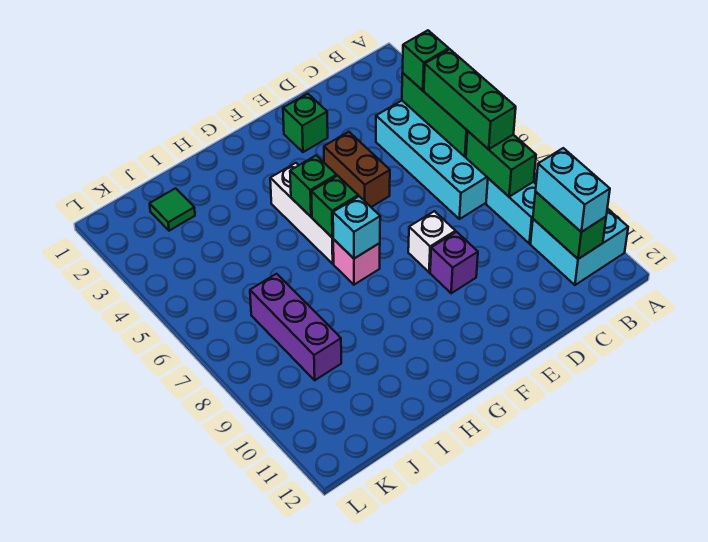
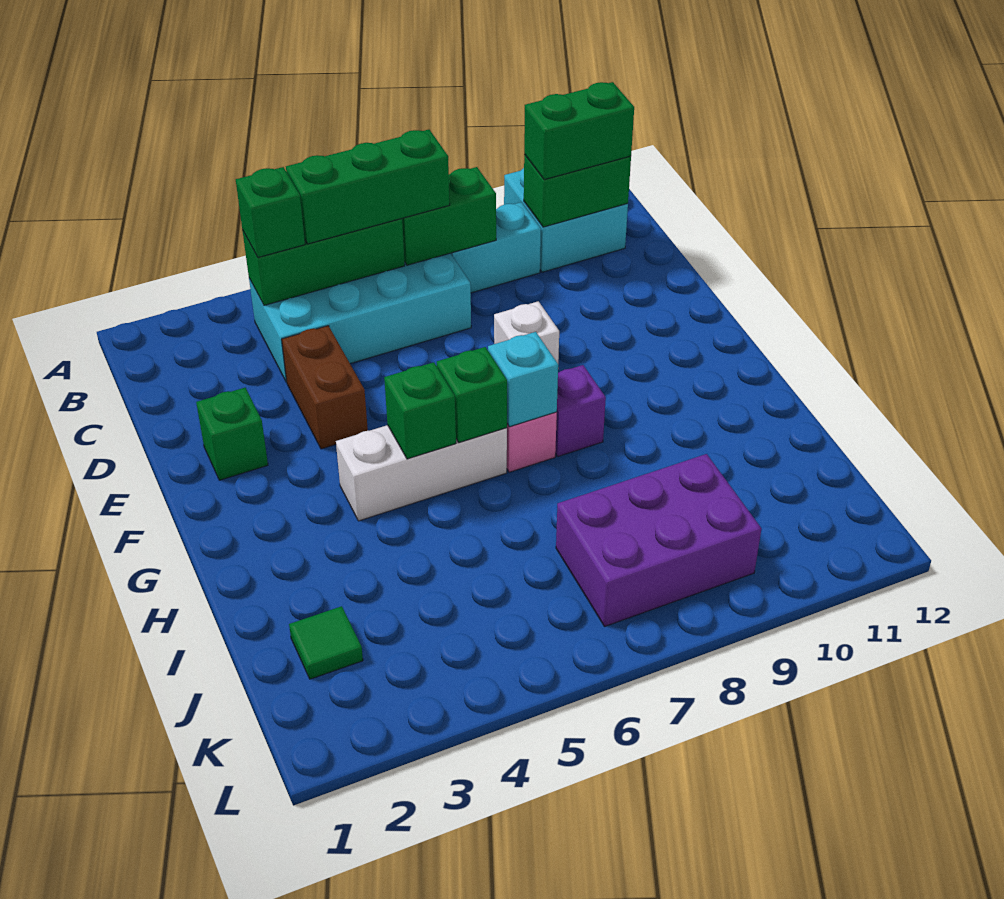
cyan brick B10:B11 level 3 -> green brick B10:B11 level 3
brown brick E4:E5 level 1 -> brown brick D4:E4 level 1
purple brick E9 level 1 -> purple brick G8 level 1
purple brick J7:J9 level 1 -> purple brick J7:K9 level 1

